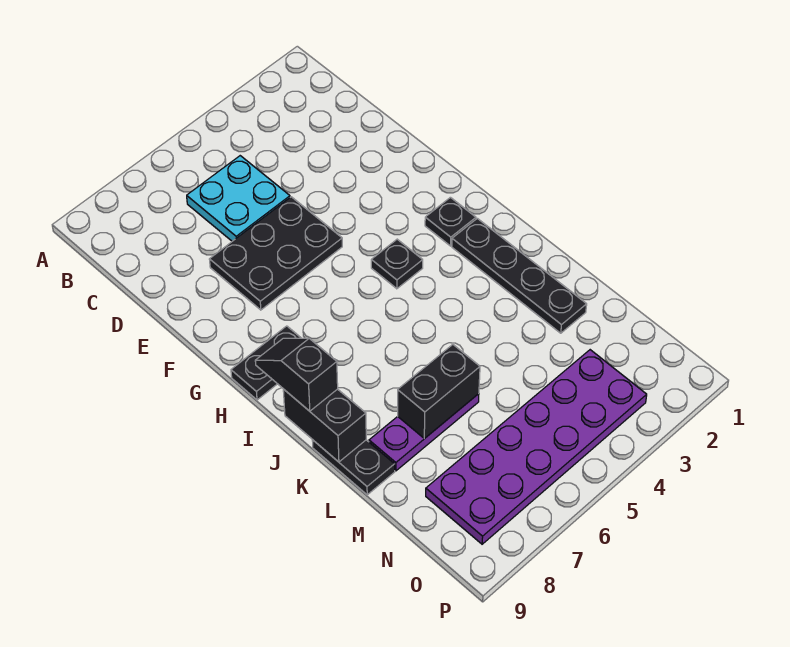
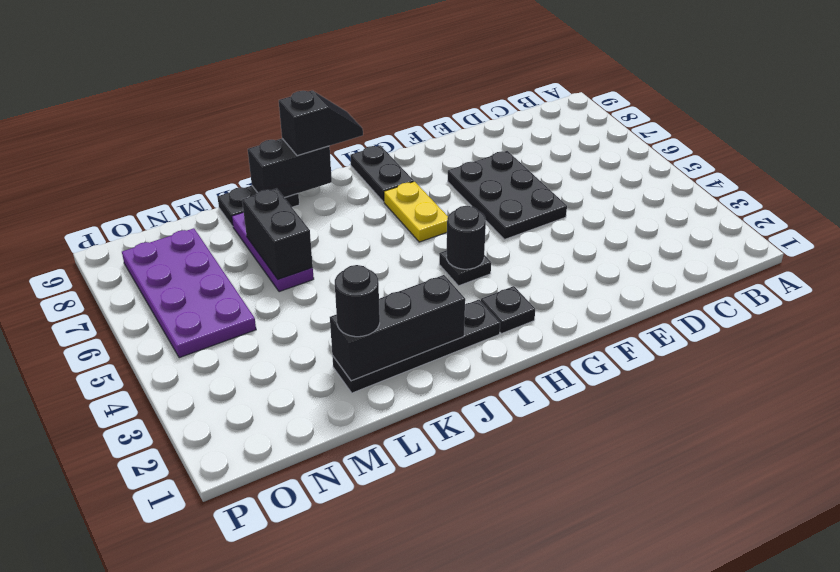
cyan plate C5:D6 level 1 -> none
none -> black round brick H4 level 2
none -> yellow plate H6:H7 level 1
none -> black brick J2:L2 level 2
none -> black round brick L2 level 3
purple plate N3:O8 level 1 -> purple plate N5:O8 level 1

